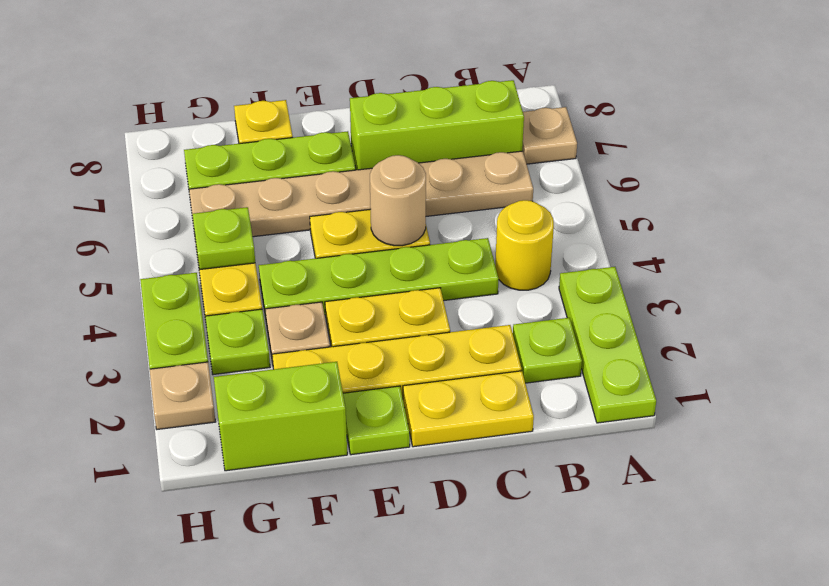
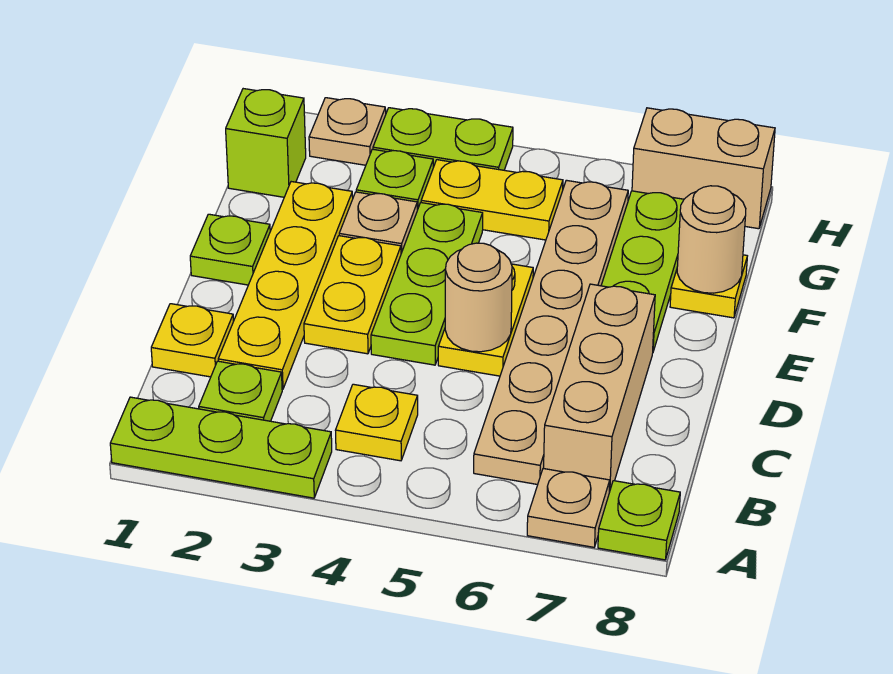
yellow round brick B4 level 1 -> yellow plate B4 level 1
lime brick B7:D7 level 1 -> tan brick B7:D7 level 1
yellow plate C1:D1 level 1 -> yellow plate C1 level 1
lime plate C4:F4 level 1 -> lime plate D4:F4 level 1
lime brick F1:G1 level 1 -> lime brick G1 level 1
none -> tan round brick F8 level 2
lime plate G5 level 2 -> lime plate A8 level 1
none -> tan brick H7:H8 level 1

